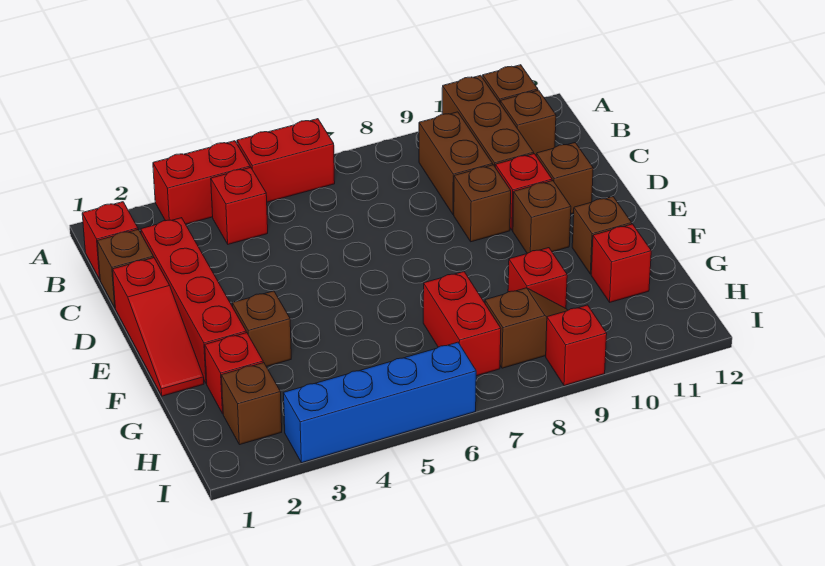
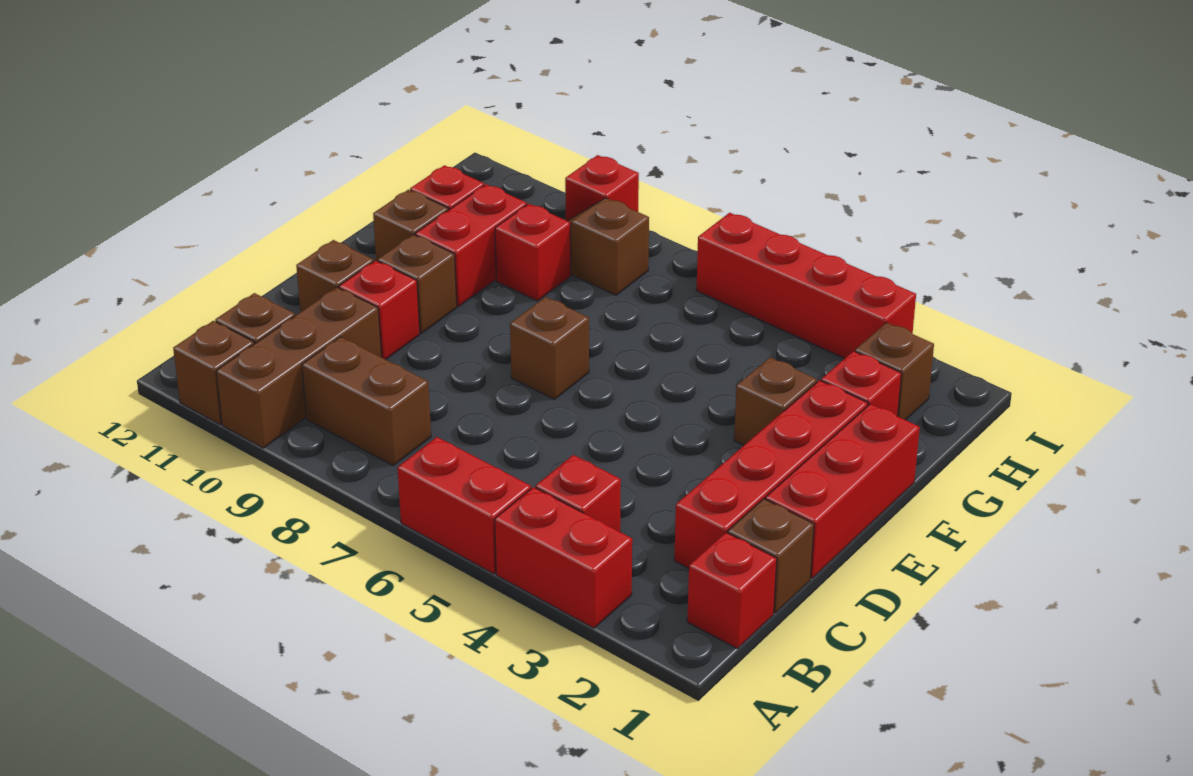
brown brick B9:C9 level 1 -> brown brick B8:B9 level 1
red slope D1:F1 level 1 top D -> red brick D1:F1 level 1
brown brick D9 level 1 -> brown brick E7 level 1
red brick G7:H7 level 1 -> red brick F10:G10 level 1
blue brick I3:I6 level 1 -> red brick I3:I6 level 1

